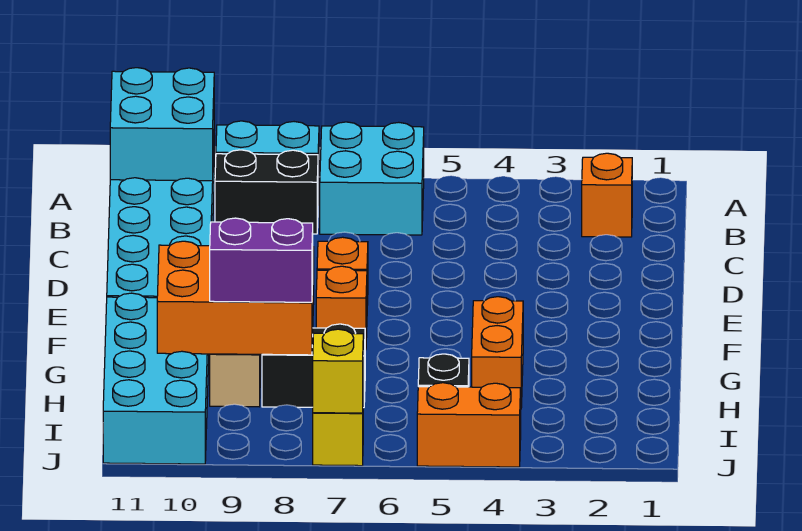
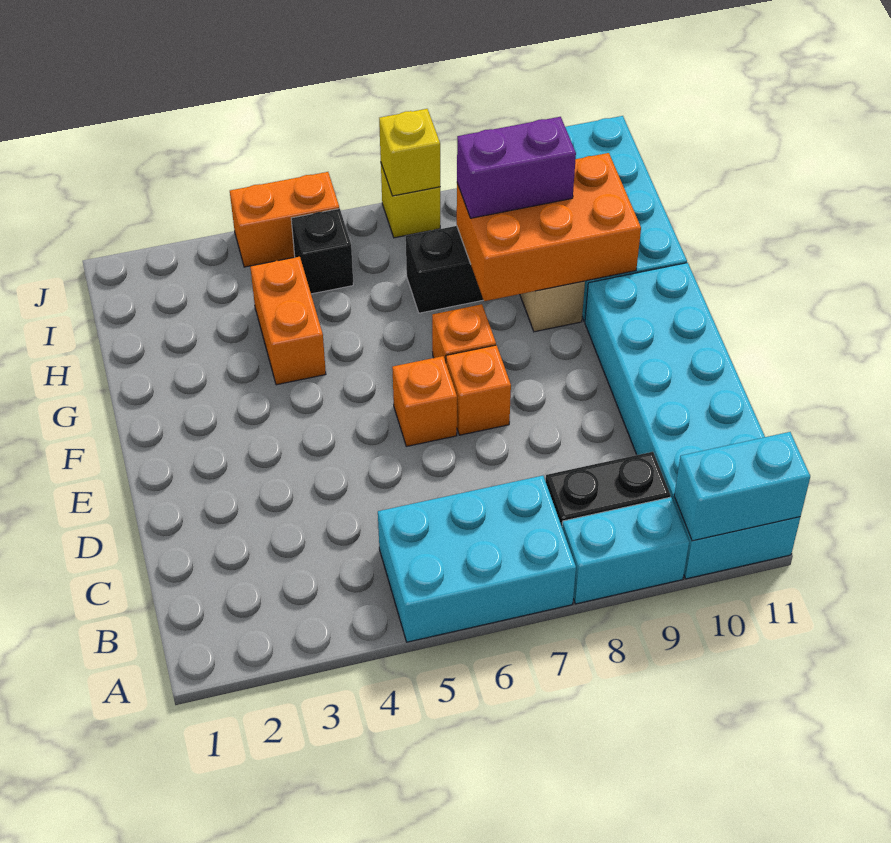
cyan brick A6:B7 level 1 -> cyan brick A5:B7 level 1
cyan brick A10:B11 level 2 -> cyan brick A10:A11 level 2
orange brick B2 level 1 -> orange brick E6 level 1

